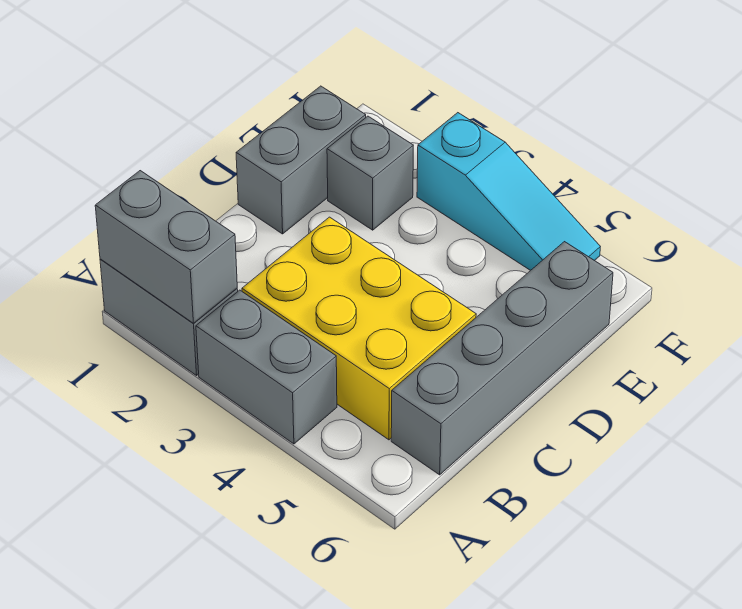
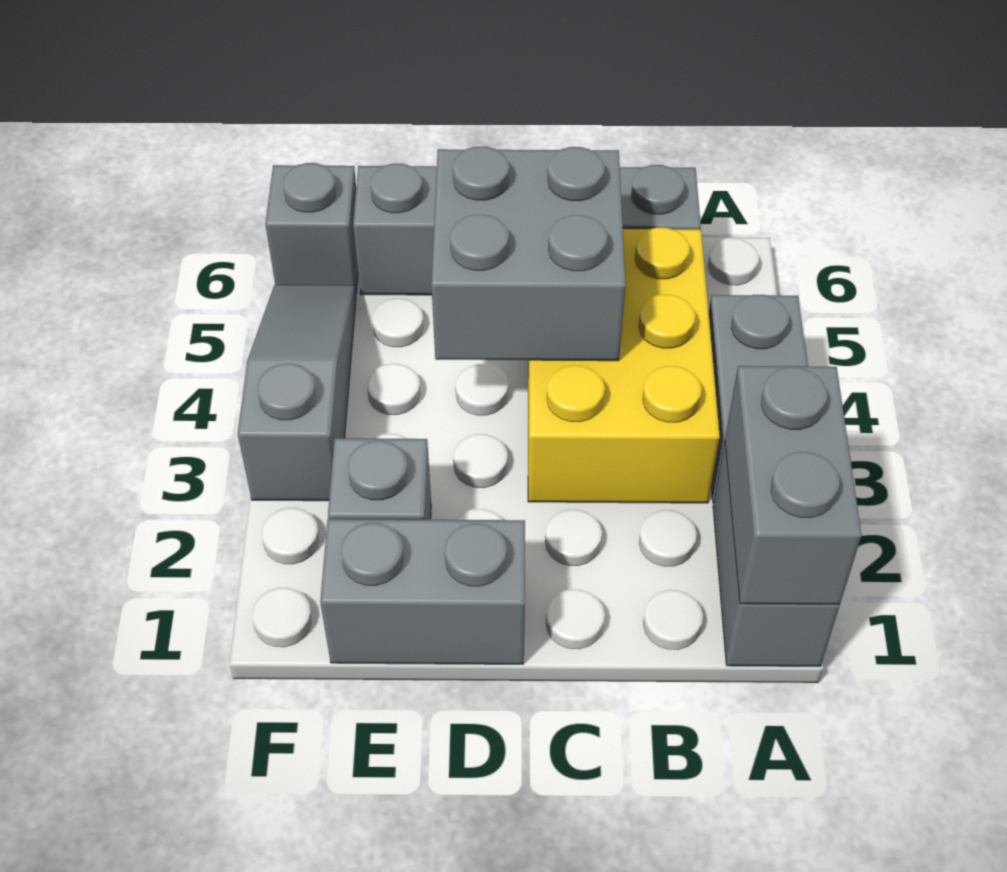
none -> grey brick C4:D5 level 2
cyan slope F3:F5 level 1 top 3 -> grey slope F3:F5 level 1 top 3
none -> grey brick F6 level 1

